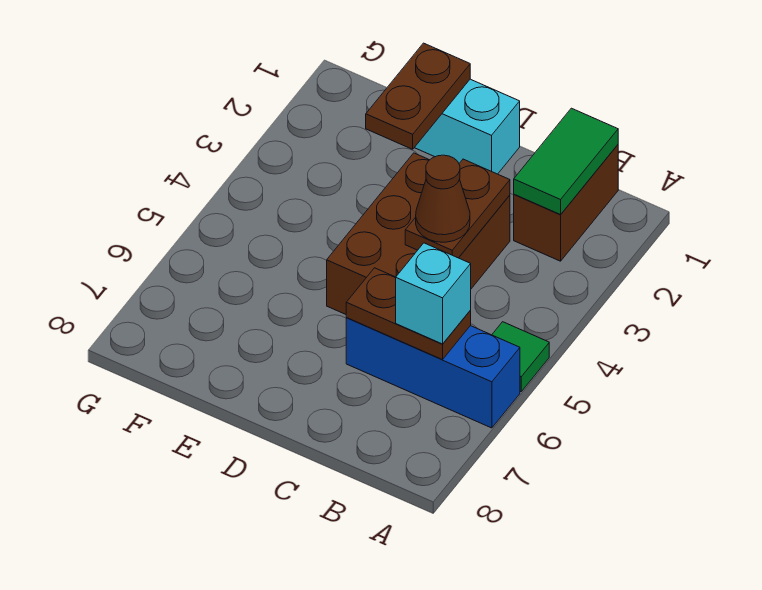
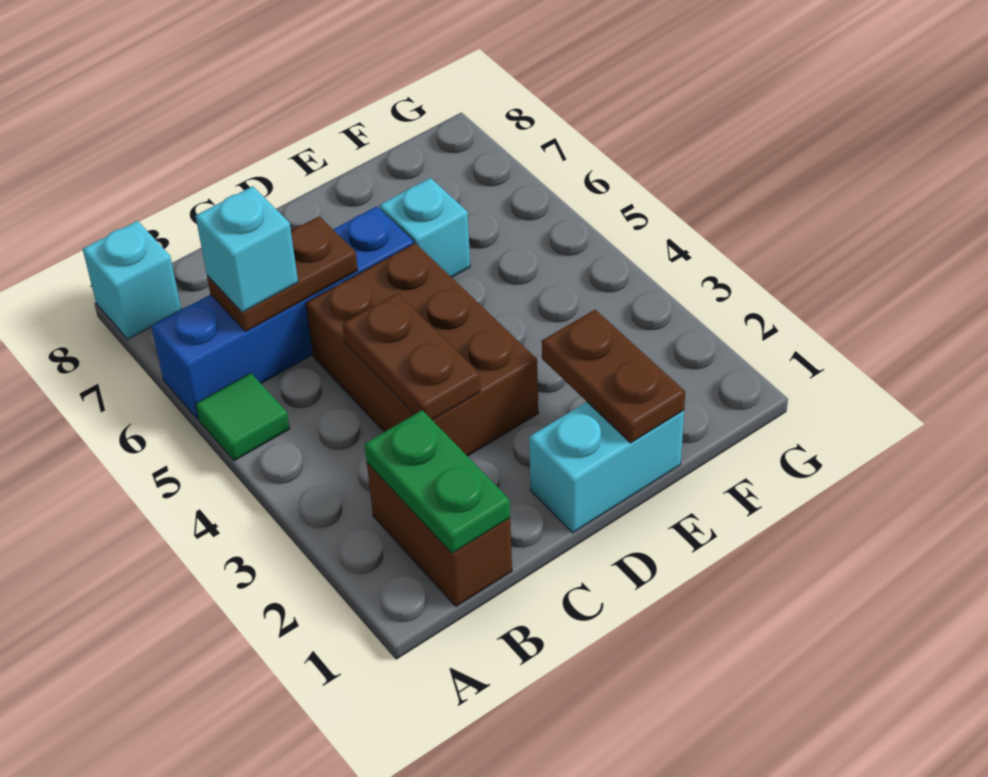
blue brick A6:C6 level 1 -> blue brick A6:D6 level 1
none -> cyan brick A8 level 1
green tile B1:B2 level 2 -> green plate B1:B2 level 2
brown cone C4 level 3 -> none
none -> cyan brick E6 level 1

